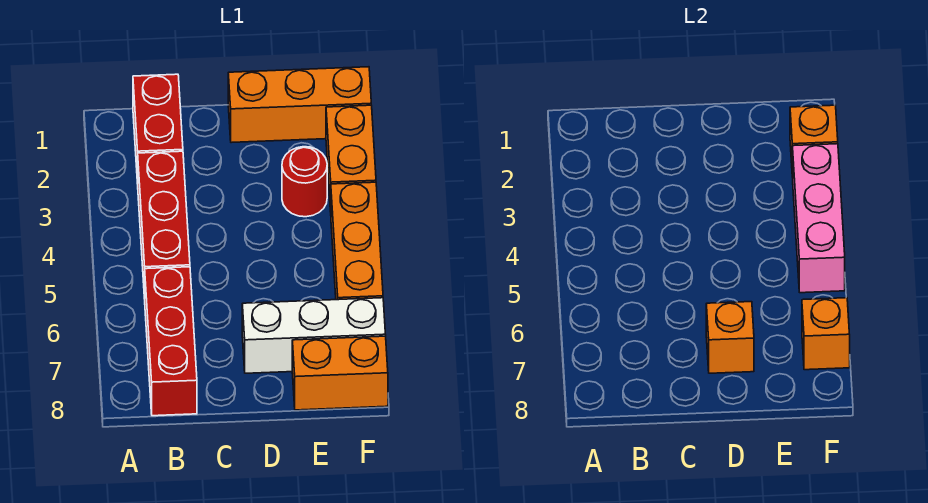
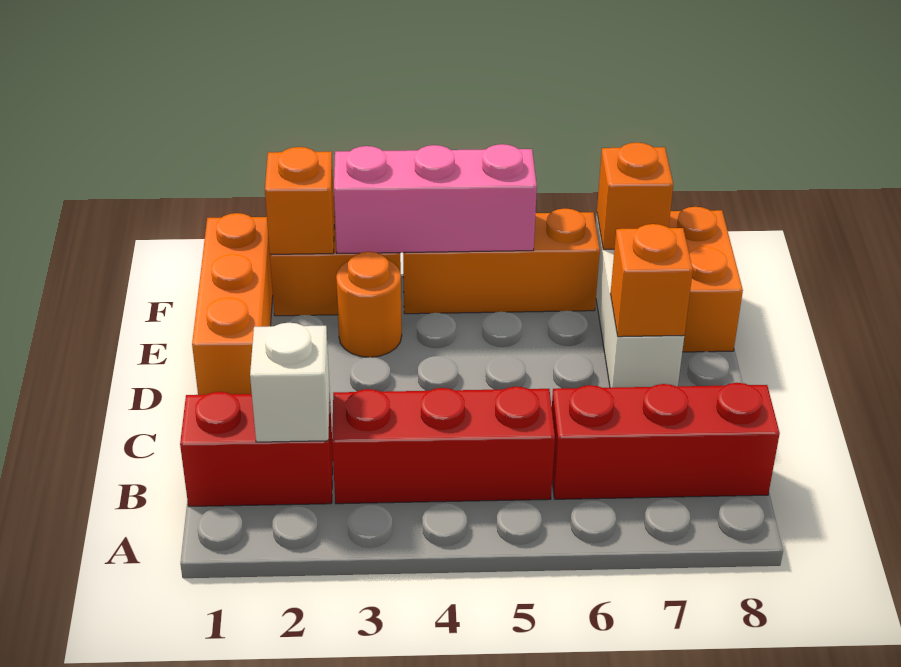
none -> white brick B2 level 2
red round brick E3 level 1 -> orange round brick E3 level 1

